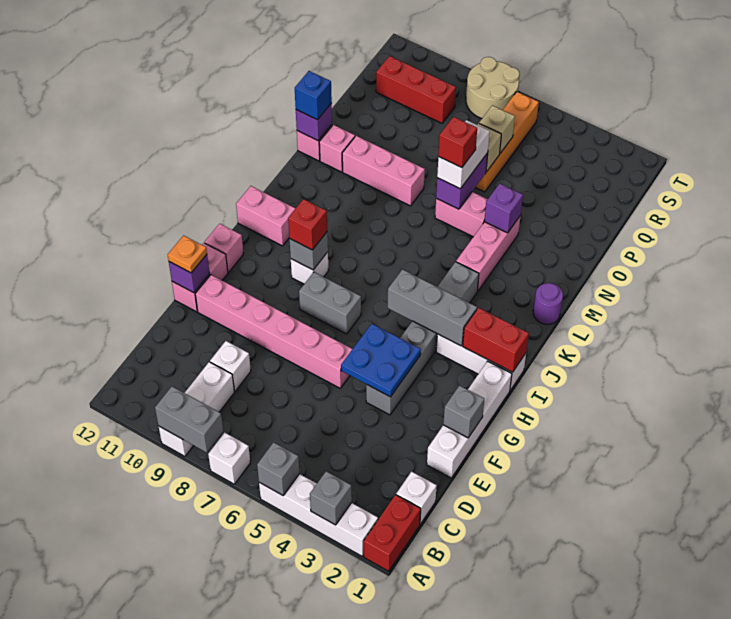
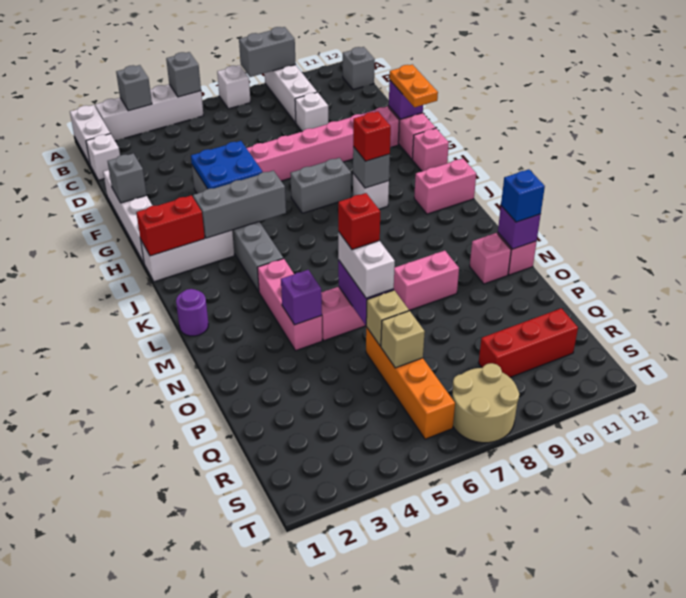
red brick A1:B1 level 1 -> white brick A1:B1 level 1
none -> grey brick B12 level 1
orange plate F12 level 3 -> orange plate F12:G12 level 3
pink brick N8:N10 level 1 -> pink brick N8:N9 level 1

